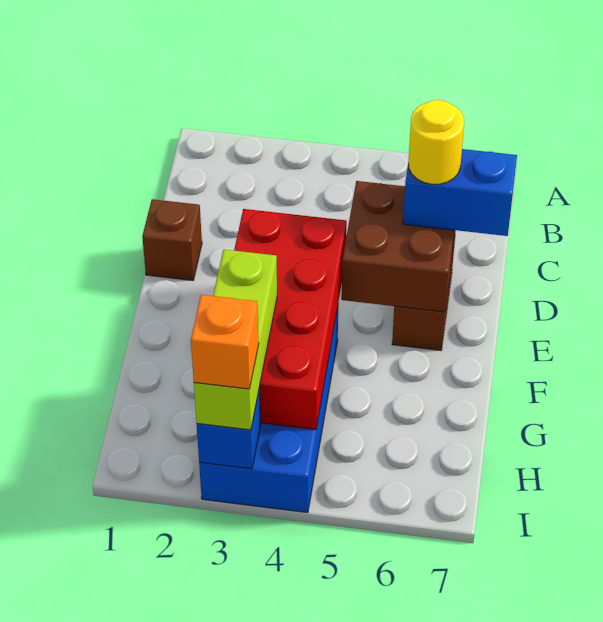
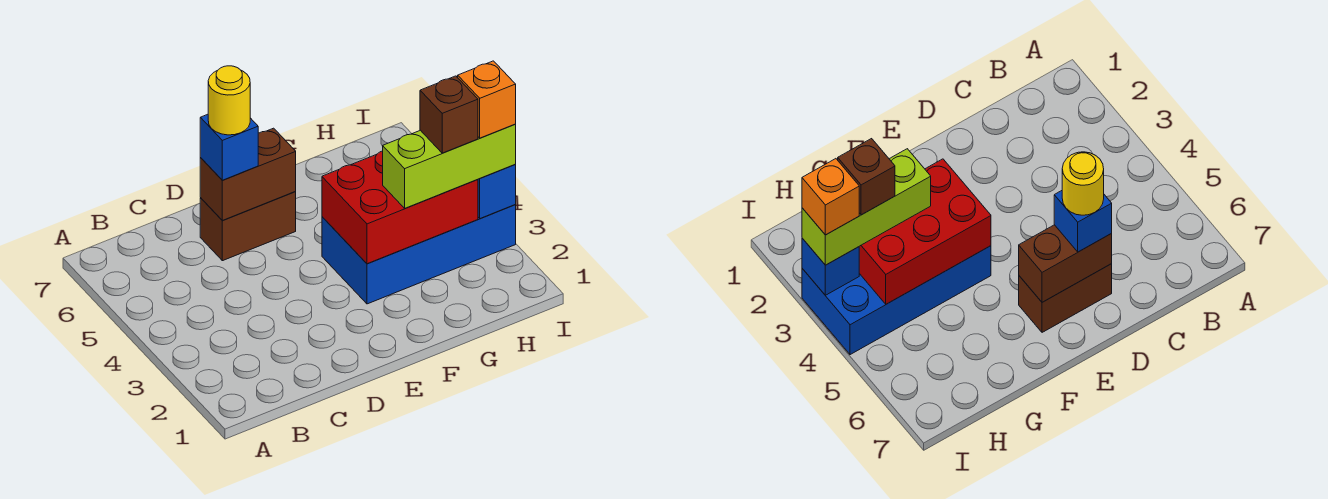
brown brick D1 level 1 -> brown brick H3 level 4
brown brick D5:E6 level 2 -> brown brick D6:E6 level 2
blue brick D6:D7 level 3 -> blue brick D6 level 3
red brick E3:H4 level 2 -> red brick F3:H4 level 2

